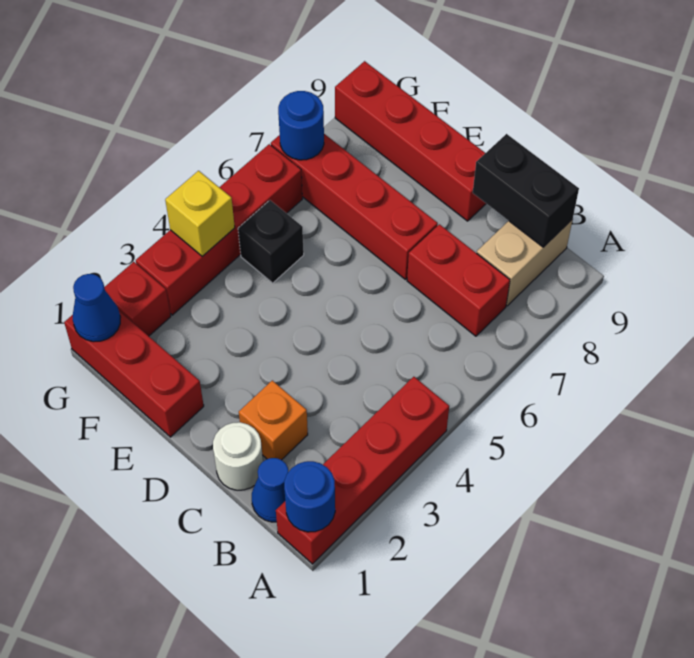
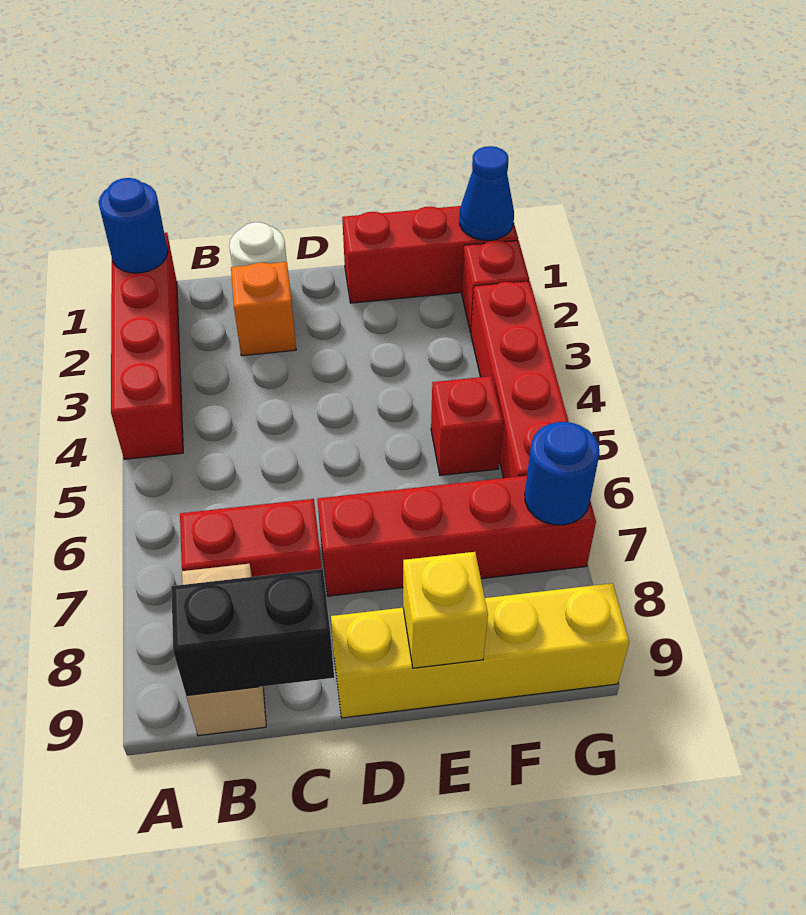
blue cone B1 level 1 -> none
red brick D9:G9 level 1 -> yellow brick D9:G9 level 1
black brick F5 level 1 -> red brick F5 level 1
yellow brick G4 level 2 -> yellow brick E9 level 2

